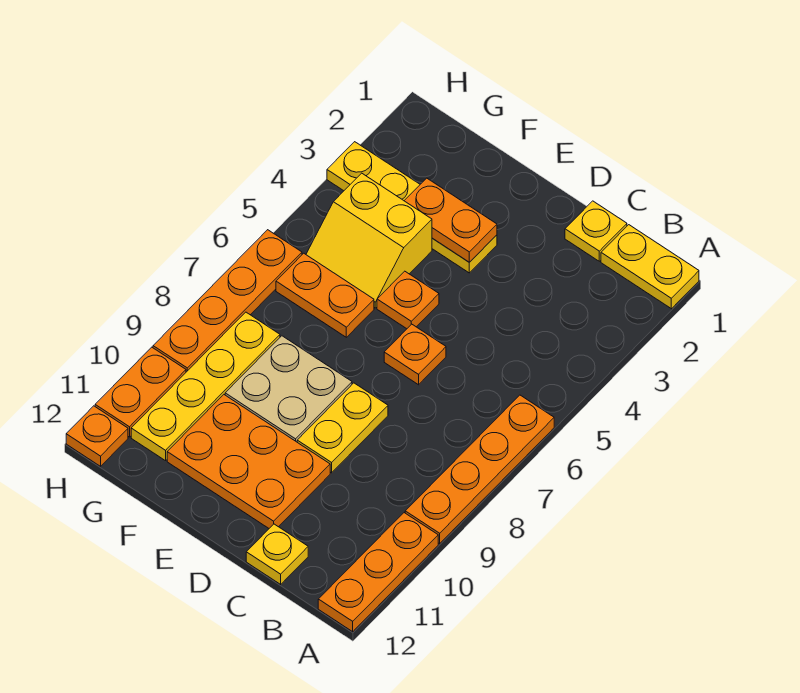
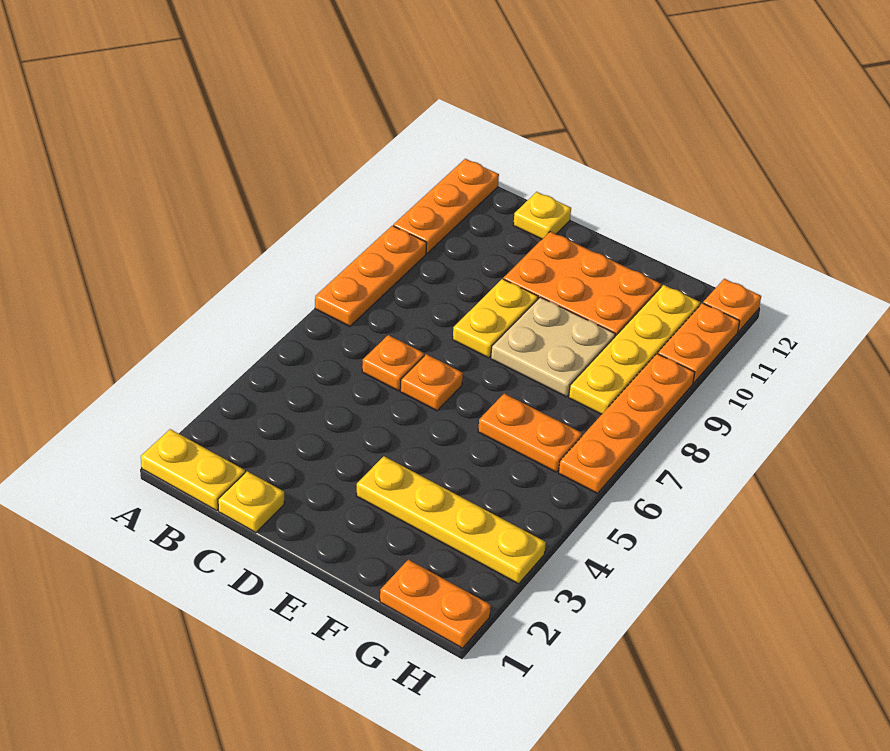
orange plate A6:A9 level 1 -> orange plate A7:A9 level 1
orange plate E3:F3 level 2 -> orange plate G1:H1 level 1
orange plate E5 level 1 -> orange plate C6 level 1
yellow slope F4:G5 level 1 top 4 -> none

